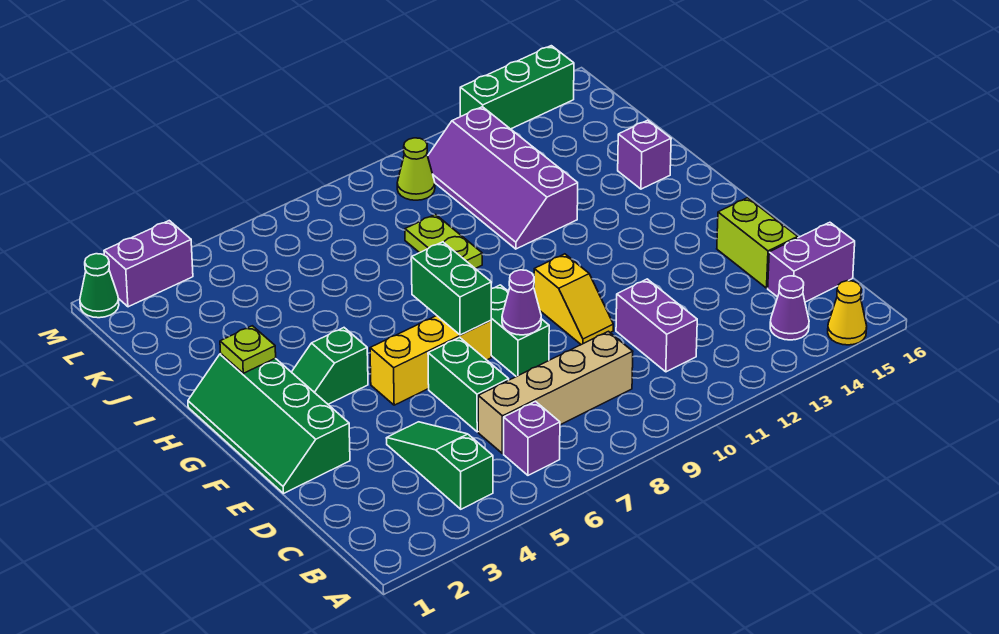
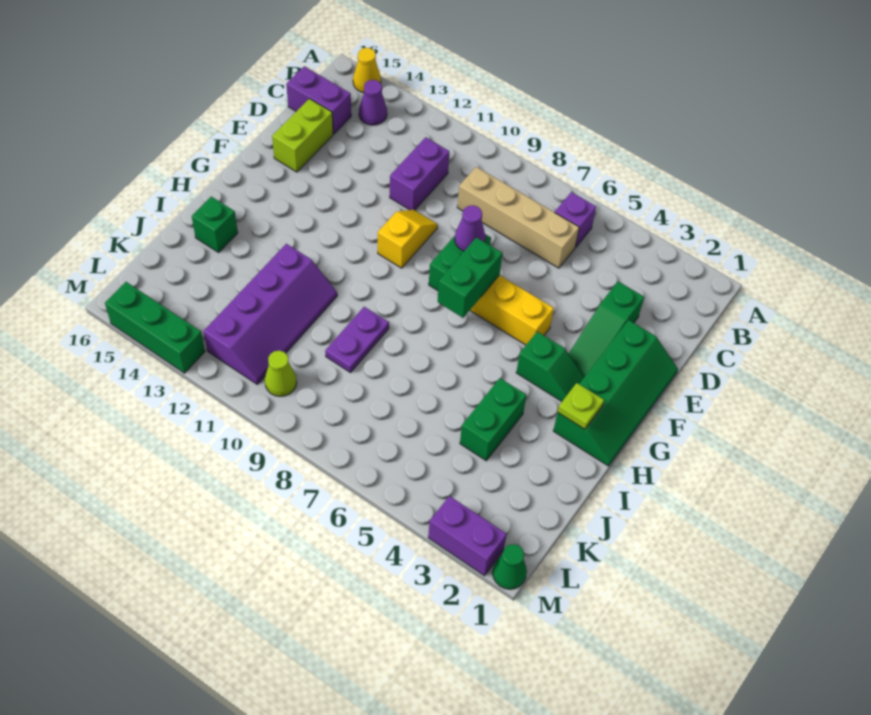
green slope B4:D4 level 1 top B -> green slope D3:F3 level 1 top D
green brick D6:E6 level 1 -> green brick I4:J4 level 1
lime plate I9:J9 level 1 -> purple plate I9:J9 level 1
purple brick I15 level 1 -> green brick I15 level 1

